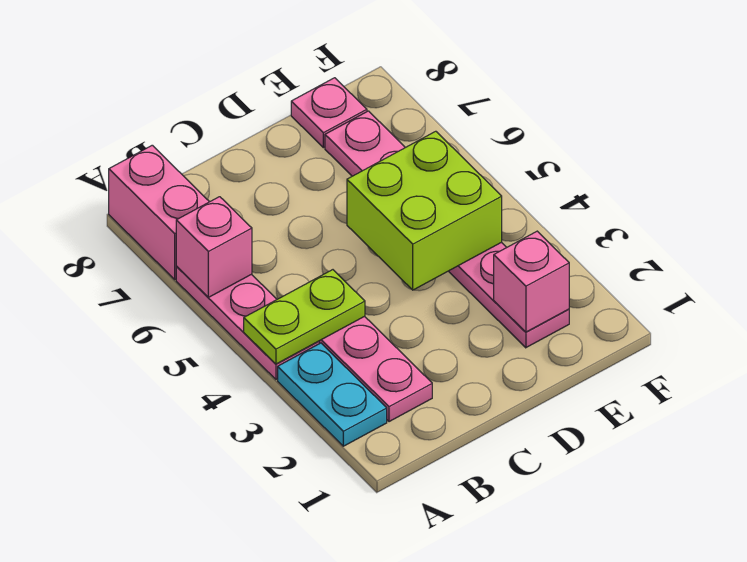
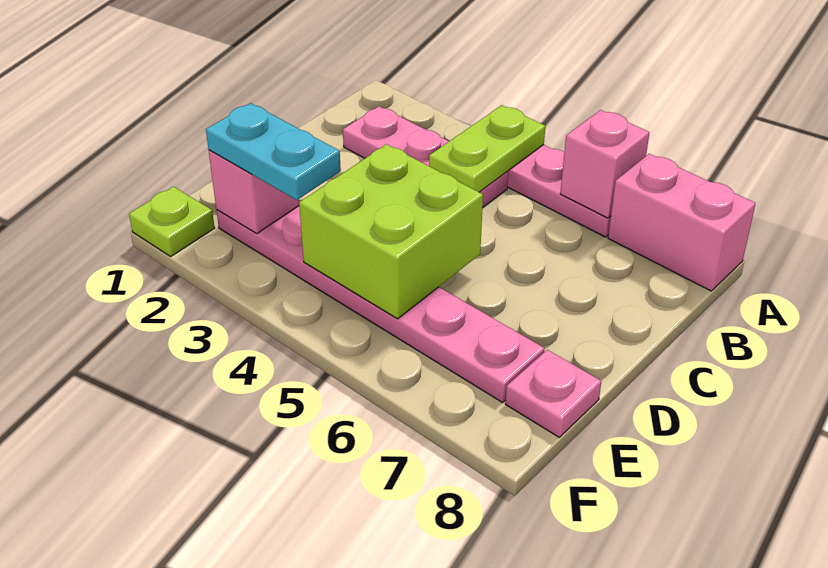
cyan plate A2:A3 level 1 -> cyan plate E2:E3 level 3
none -> lime plate F1 level 1

